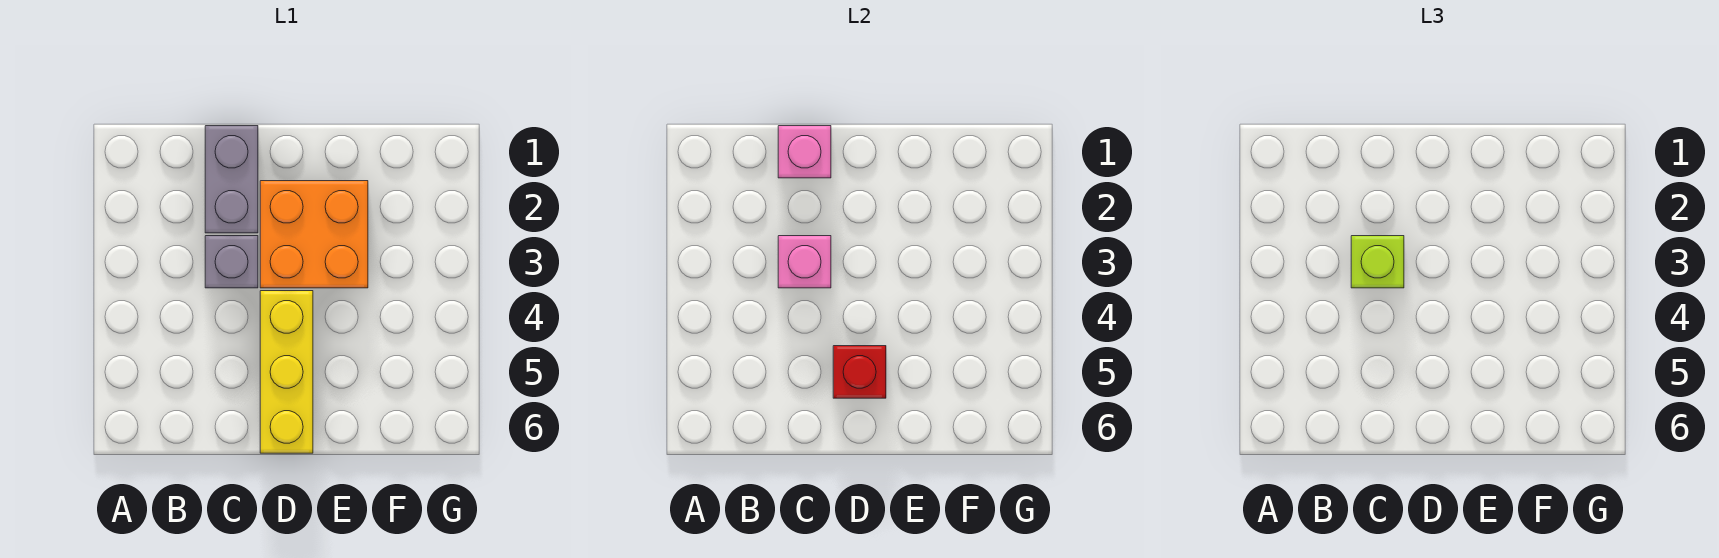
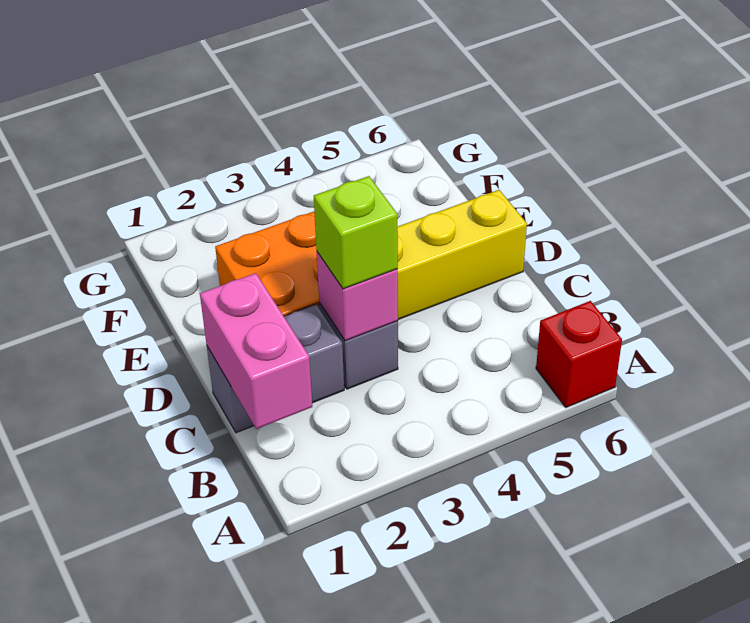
pink brick C1 level 2 -> pink brick B1:C1 level 2
red brick D5 level 2 -> red brick A6 level 1

